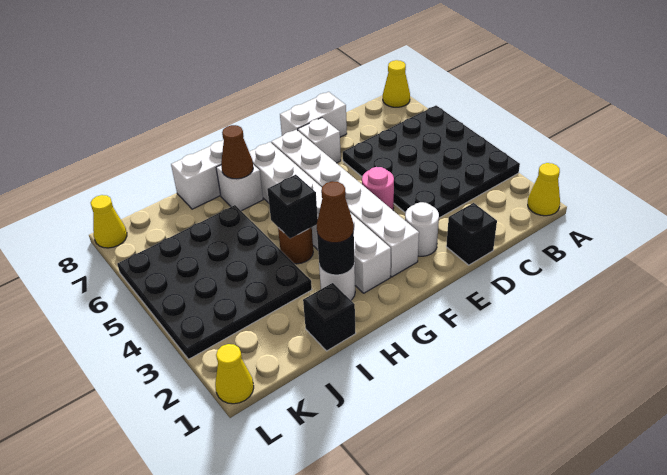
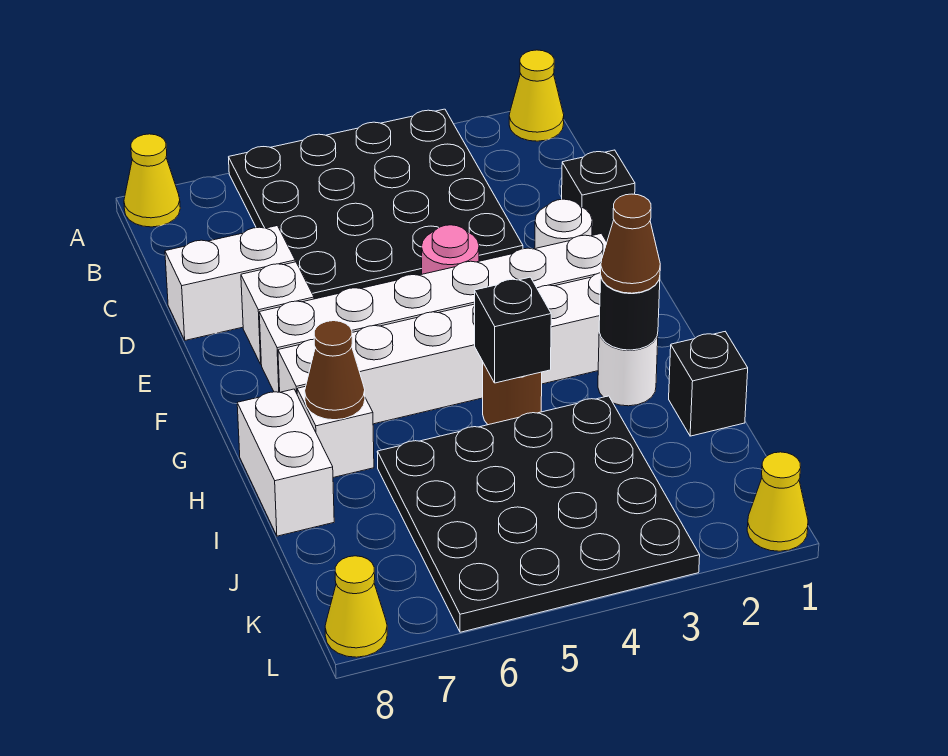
white brick D8:E8 level 1 -> white brick D7:D8 level 1

